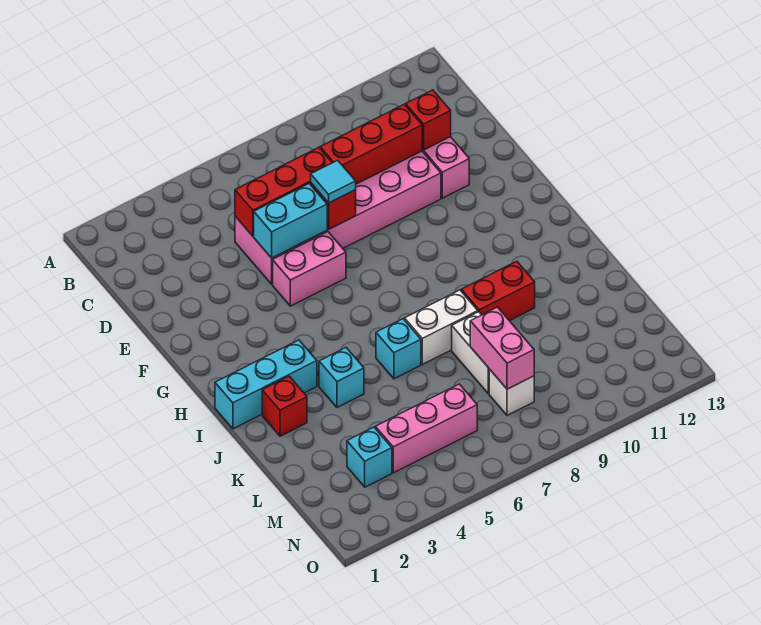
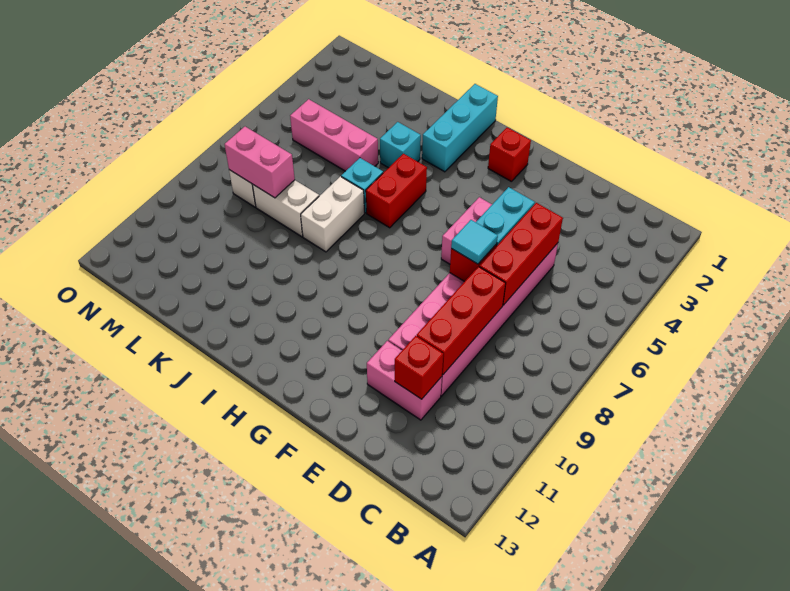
red brick J2 level 1 -> red brick G2 level 1
red brick J9:J10 level 1 -> red brick I5:I6 level 1
cyan brick M3 level 1 -> none
pink brick M4:M6 level 1 -> pink brick K5:M5 level 1

